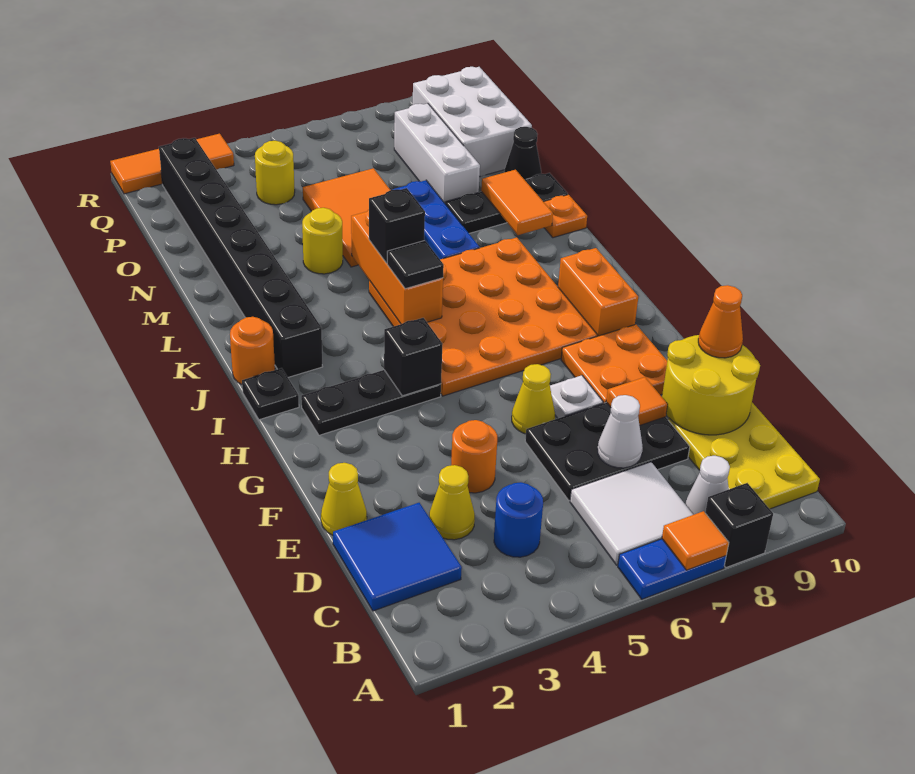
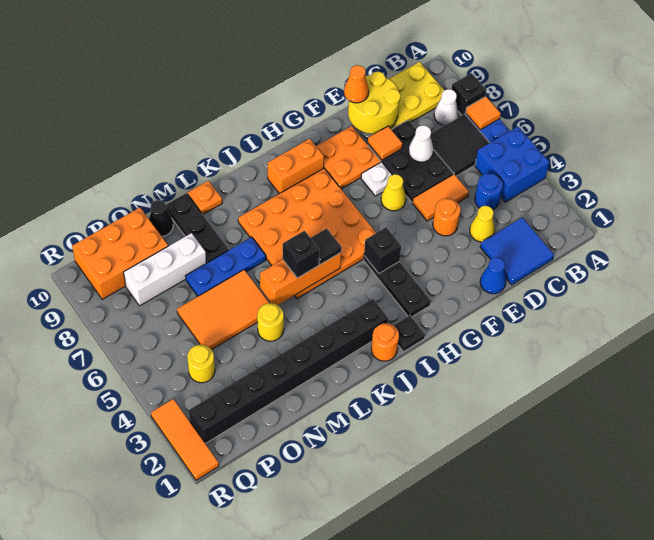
none -> blue brick A4:B5 level 1
white tile B6:C7 level 1 -> black tile B6:C7 level 1
yellow cone E1 level 1 -> blue cone E1 level 1
orange tile L9:M9 level 2 -> orange tile D5:E5 level 1
white brick O9:Q10 level 1 -> orange brick O9:Q10 level 1

